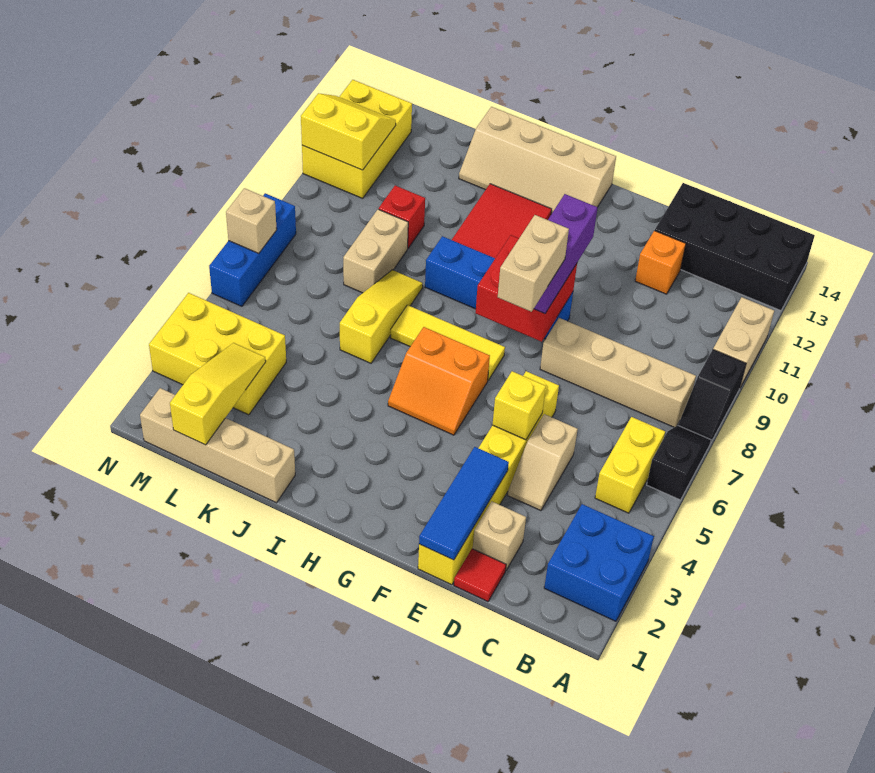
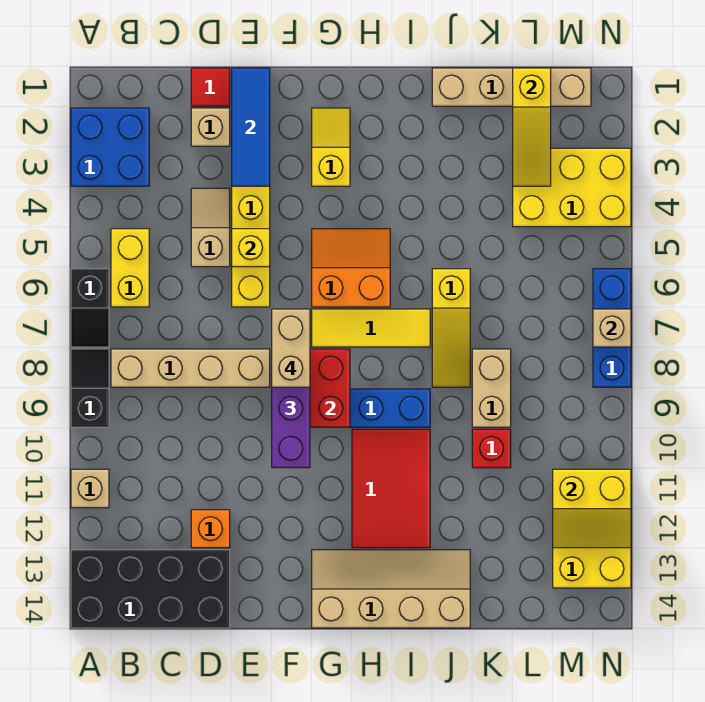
tan brick A10:A11 level 1 -> tan brick A11 level 1
none -> yellow slope G2:G3 level 1 top 3

